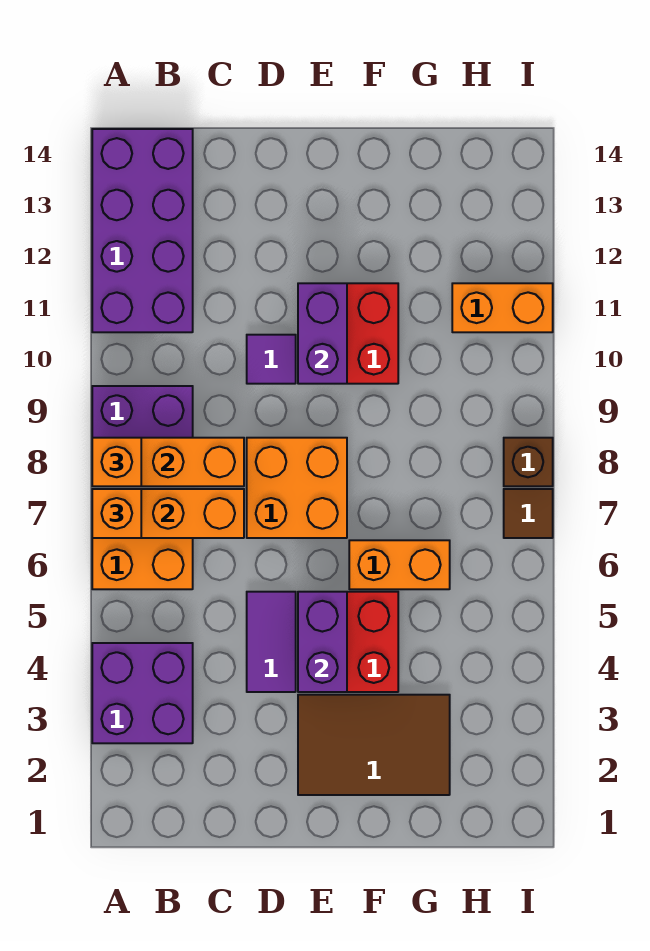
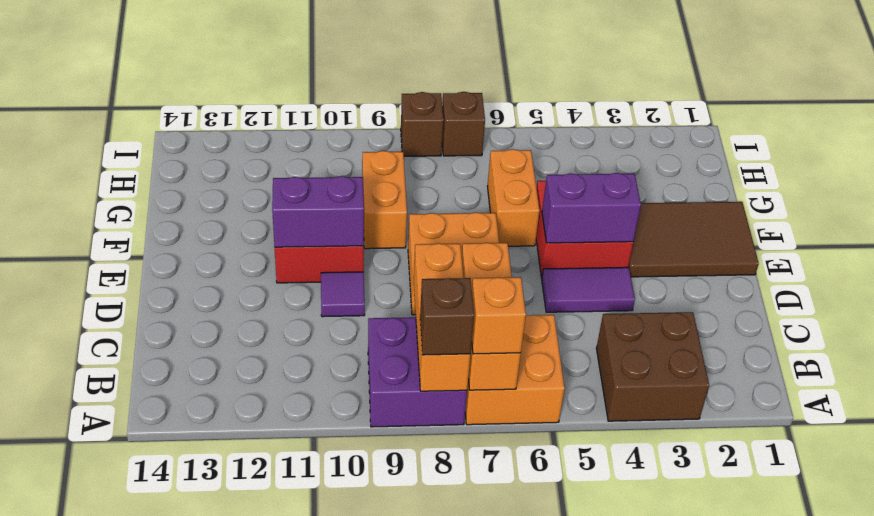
purple brick A3:B4 level 1 -> brown brick A3:B4 level 1
orange brick A8 level 3 -> brown brick A8 level 3
purple brick A11:B14 level 1 -> none
brown tile E2:G3 level 1 -> brown tile E1:F3 level 1
orange brick H11:I11 level 1 -> orange brick F9:G9 level 1
brown tile I7 level 1 -> brown brick I7 level 1

